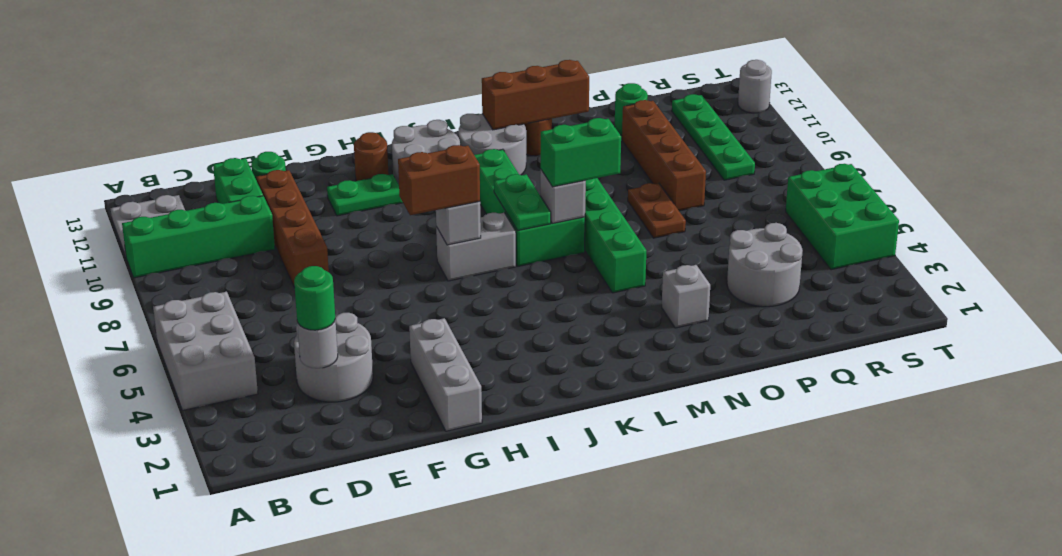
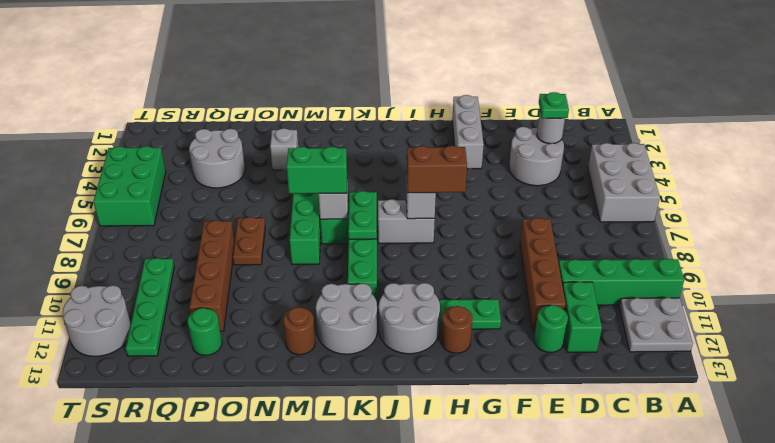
green round brick D3 level 3 -> green plate D3 level 3
brown brick L12:N12 level 2 -> none
grey round brick T12 level 1 -> grey round brick S11:T12 level 1

